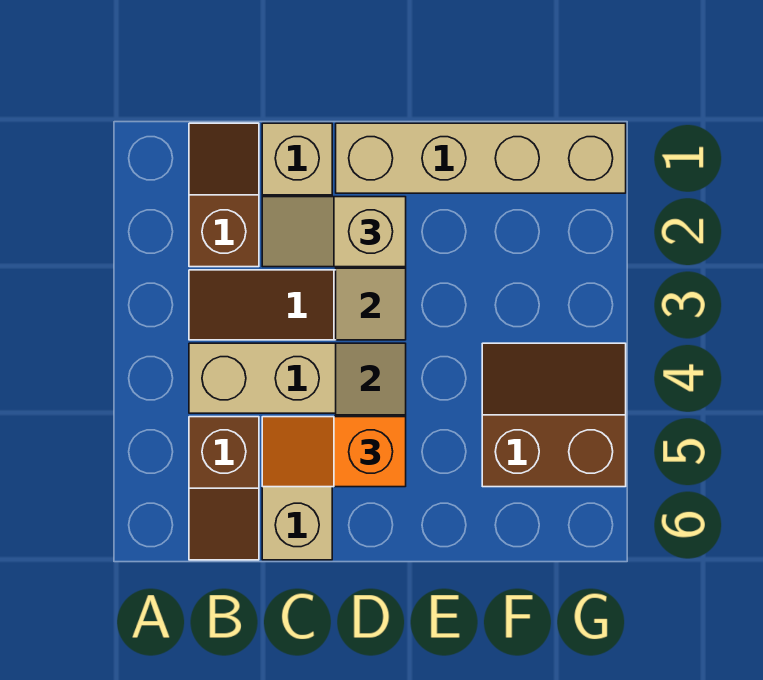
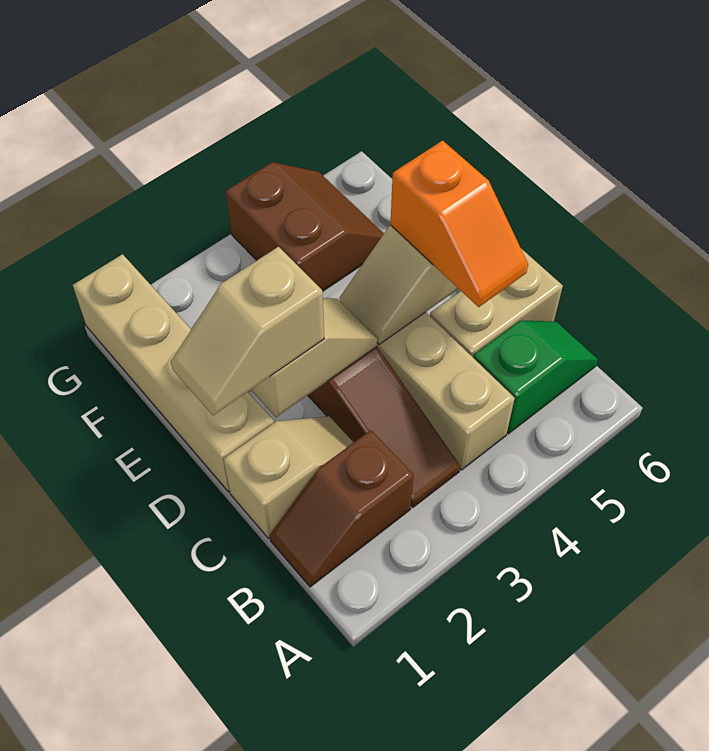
brown slope B5:B6 level 1 top 5 -> green slope B5:B6 level 1 top 5
tan slope C2:D2 level 3 top D -> tan slope D1:D2 level 3 top 2
brown slope F4:G5 level 1 top 5 -> brown slope F4:G5 level 1 top 4

